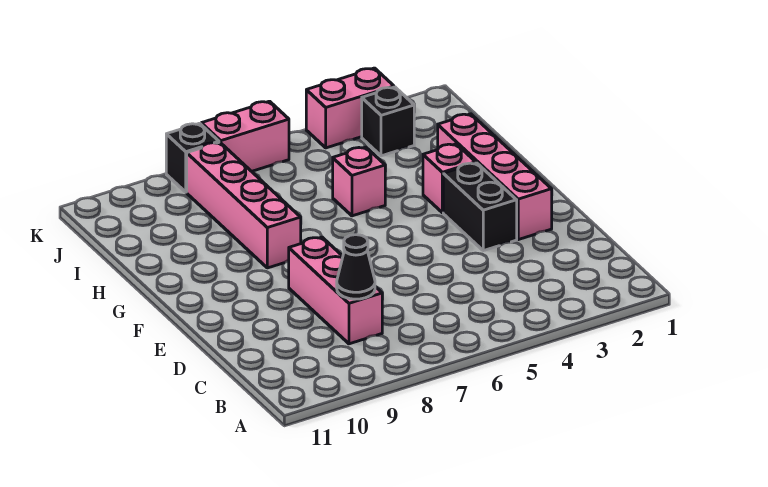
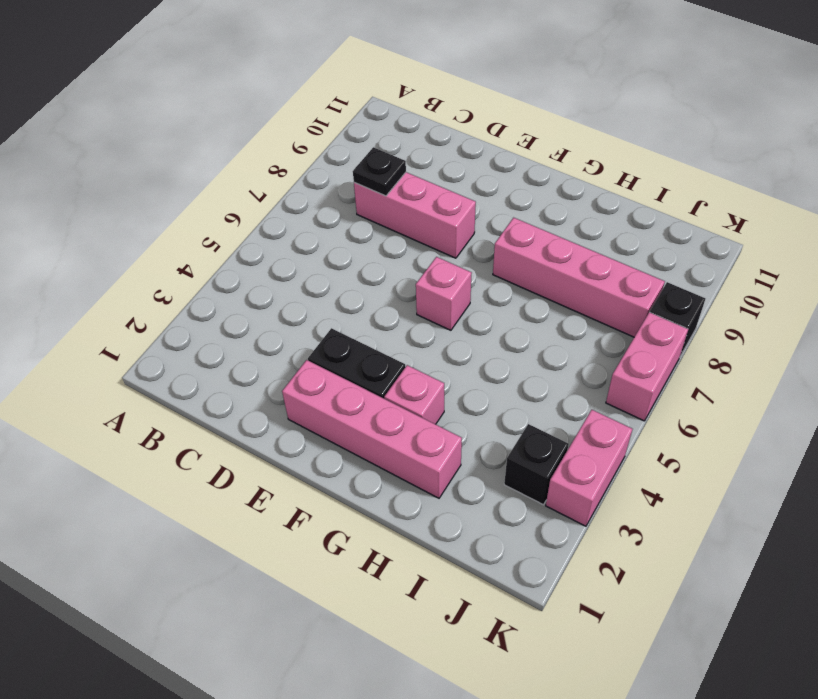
black cone C8 level 2 -> black plate C8 level 2
pink brick H5 level 1 -> pink brick F6 level 1

